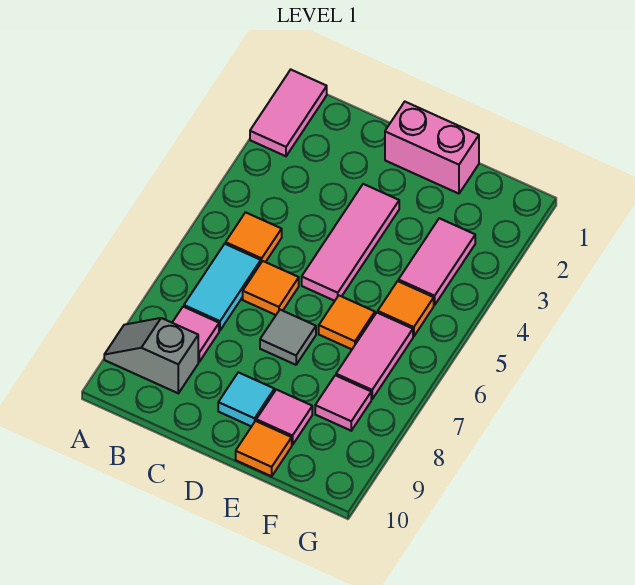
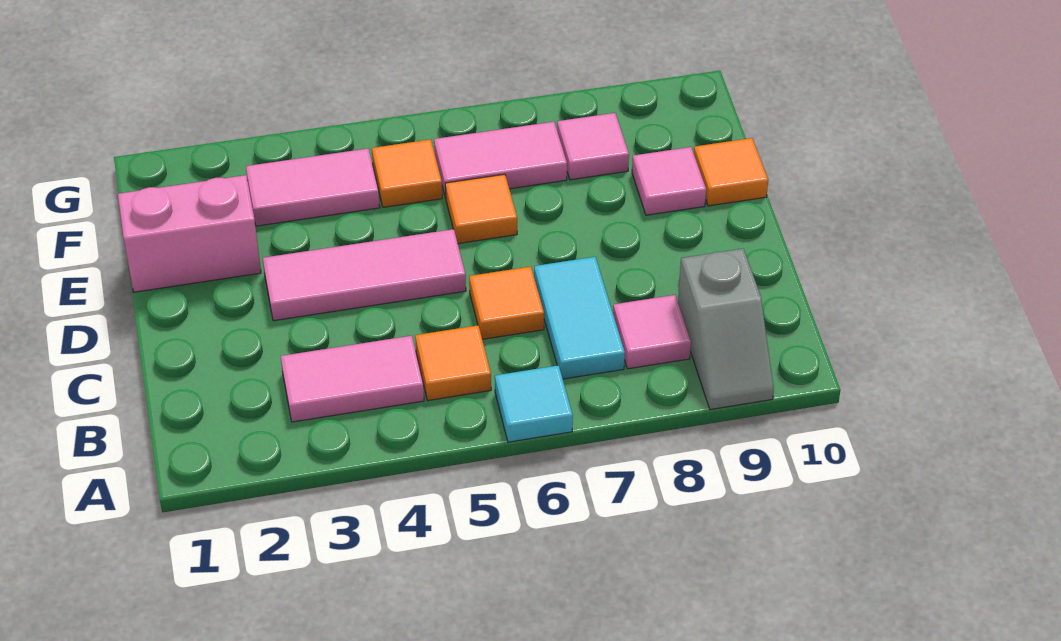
pink tile A1:A2 level 1 -> pink tile B3:B4 level 1
cyan tile B6:B7 level 1 -> cyan tile B7:C7 level 1
pink brick D1:E1 level 1 -> pink brick E1:E2 level 1
grey tile D7 level 1 -> none
cyan tile D9 level 1 -> cyan tile A6 level 1

